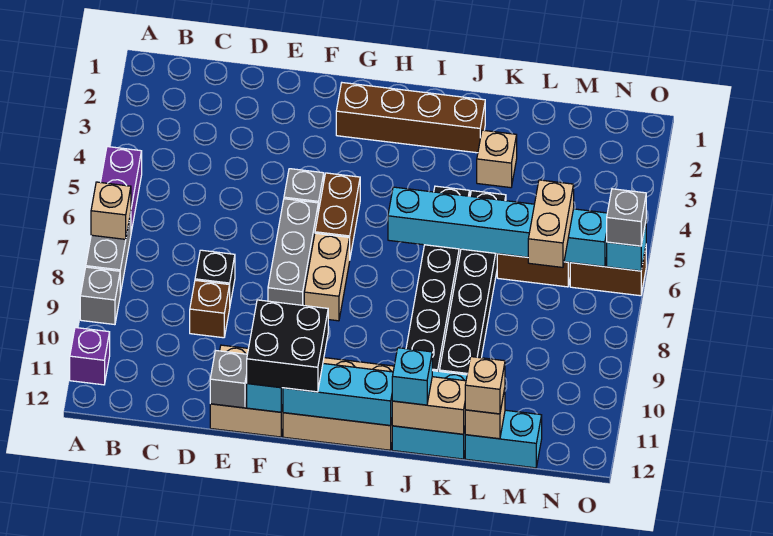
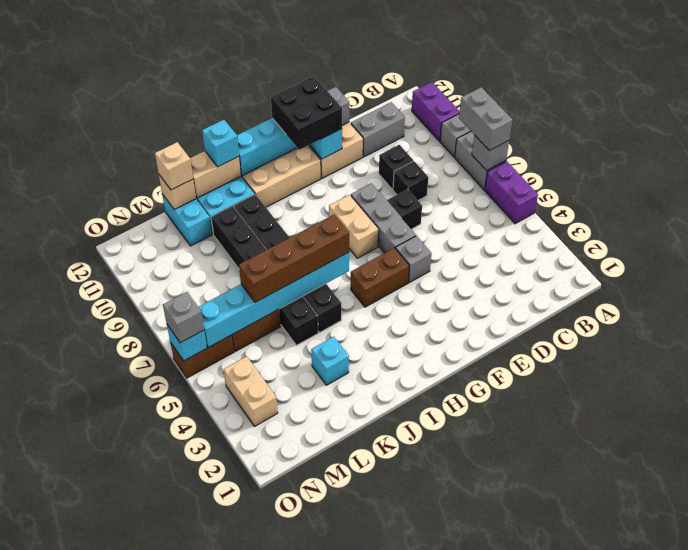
tan brick A7 level 2 -> grey brick A7 level 2
none -> grey brick A7:A8 level 3
purple brick A11 level 1 -> purple brick A10:A11 level 1
none -> grey brick C11:D11 level 1
brown brick D9 level 1 -> black brick D9 level 1
none -> black brick E7 level 1
brown brick G2:J2 level 1 -> brown brick I6:L6 level 3
brown brick G5:G6 level 1 -> brown brick G5:H5 level 1
tan brick K3 level 1 -> cyan brick K3 level 1
cyan brick L12:M12 level 1 -> cyan brick L11:L12 level 1
tan brick M6:M7 level 3 -> tan brick N3:N4 level 1

